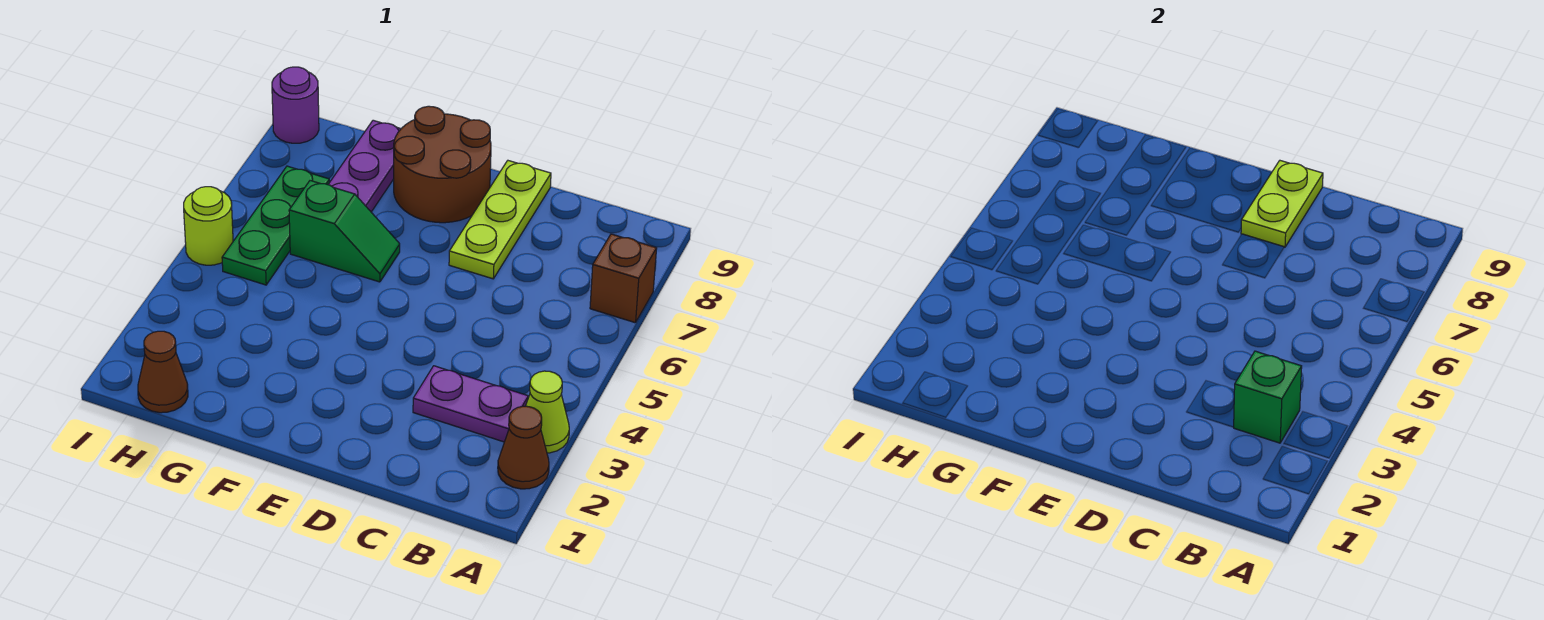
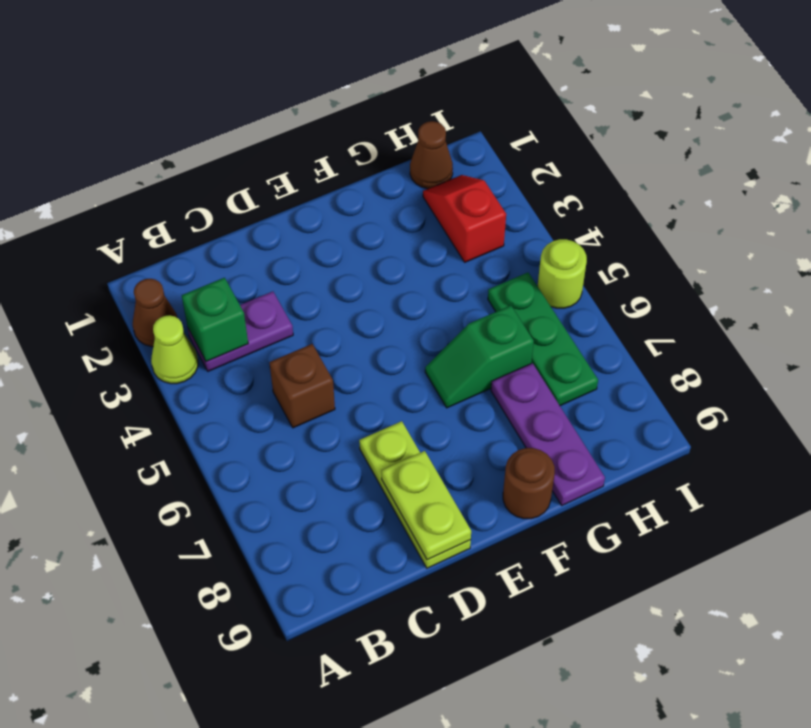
brown brick A7 level 1 -> brown brick C5 level 1
brown round brick E8:F9 level 1 -> brown round brick F9 level 1
none -> red slope H2:H3 level 1 top 3
purple round brick I9 level 1 -> none

